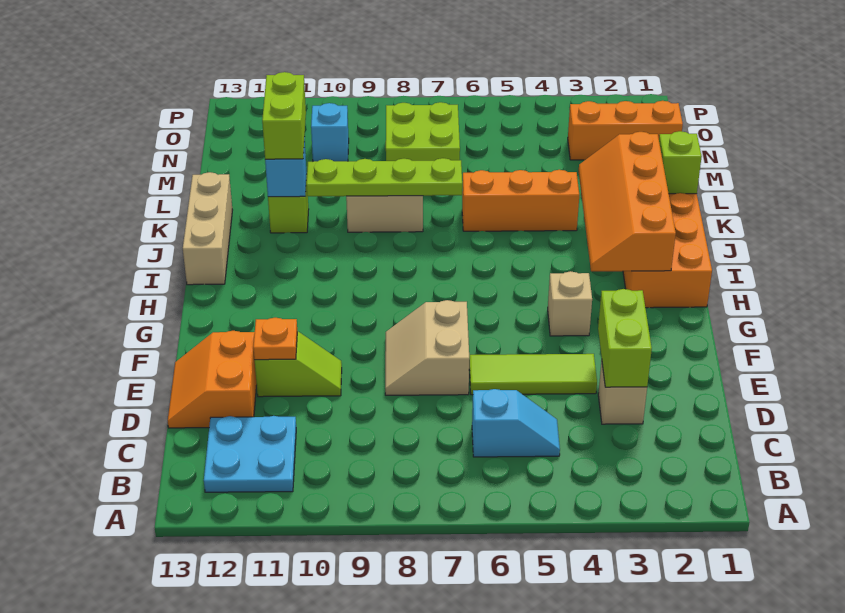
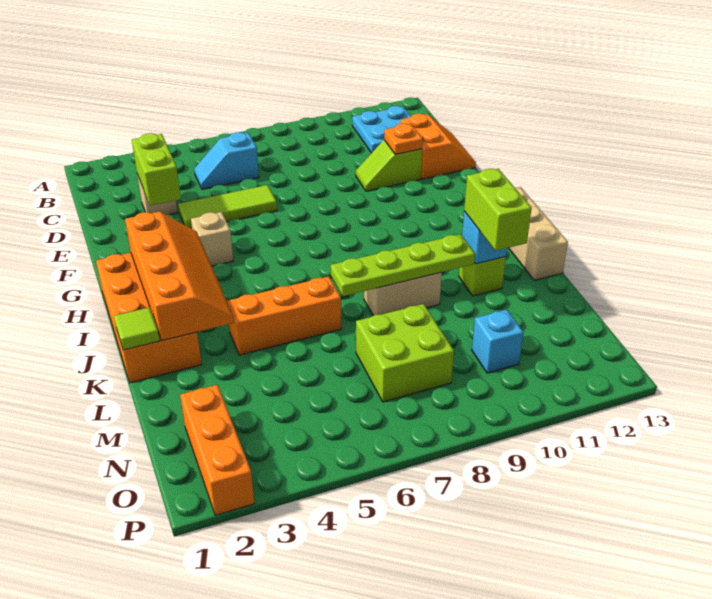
tan slope E7:F8 level 1 top 7 -> none
lime brick K1 level 2 -> lime tile K1 level 2
orange brick N1:N3 level 1 -> orange brick N2:P2 level 1

